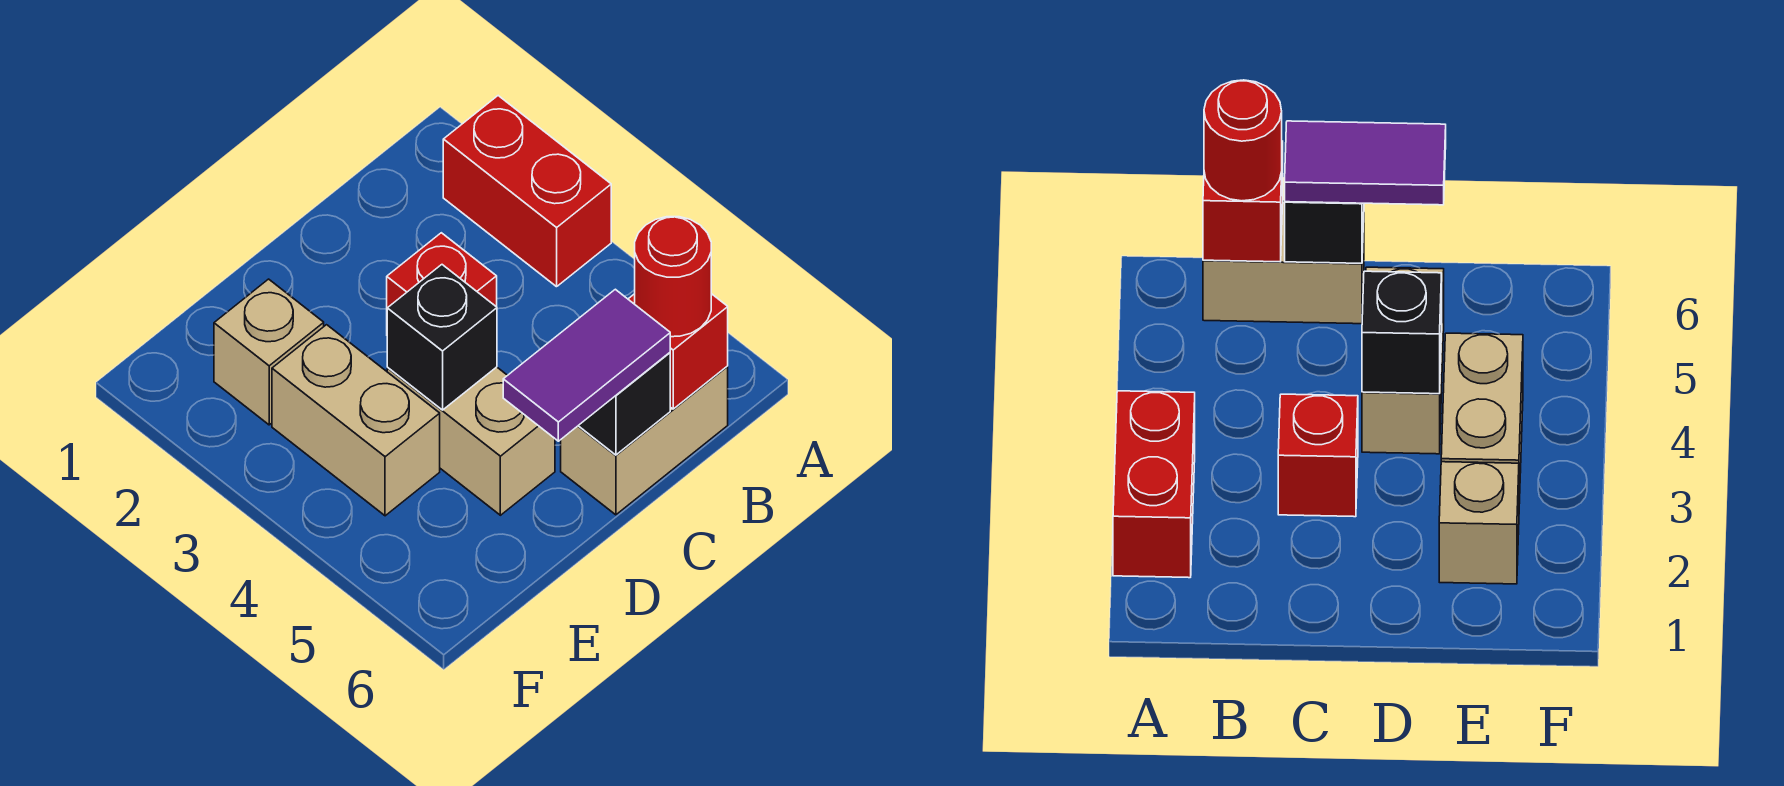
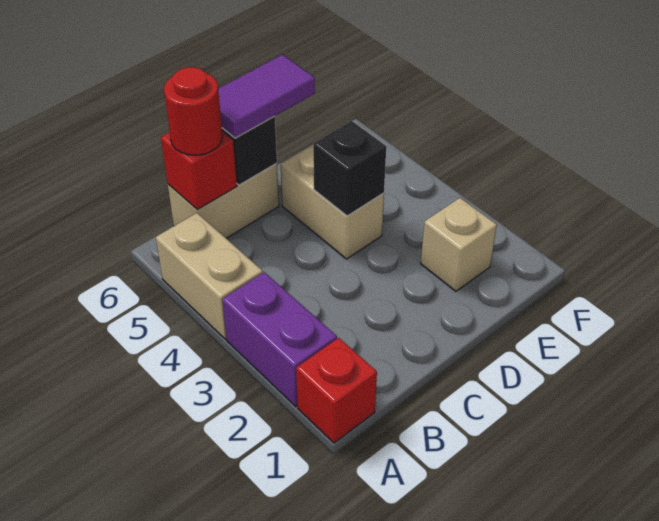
red brick A2:A3 level 1 -> purple brick A2:A3 level 1
red brick C3 level 1 -> red brick A1 level 1
tan brick E3:E4 level 1 -> tan brick A4:A5 level 1

